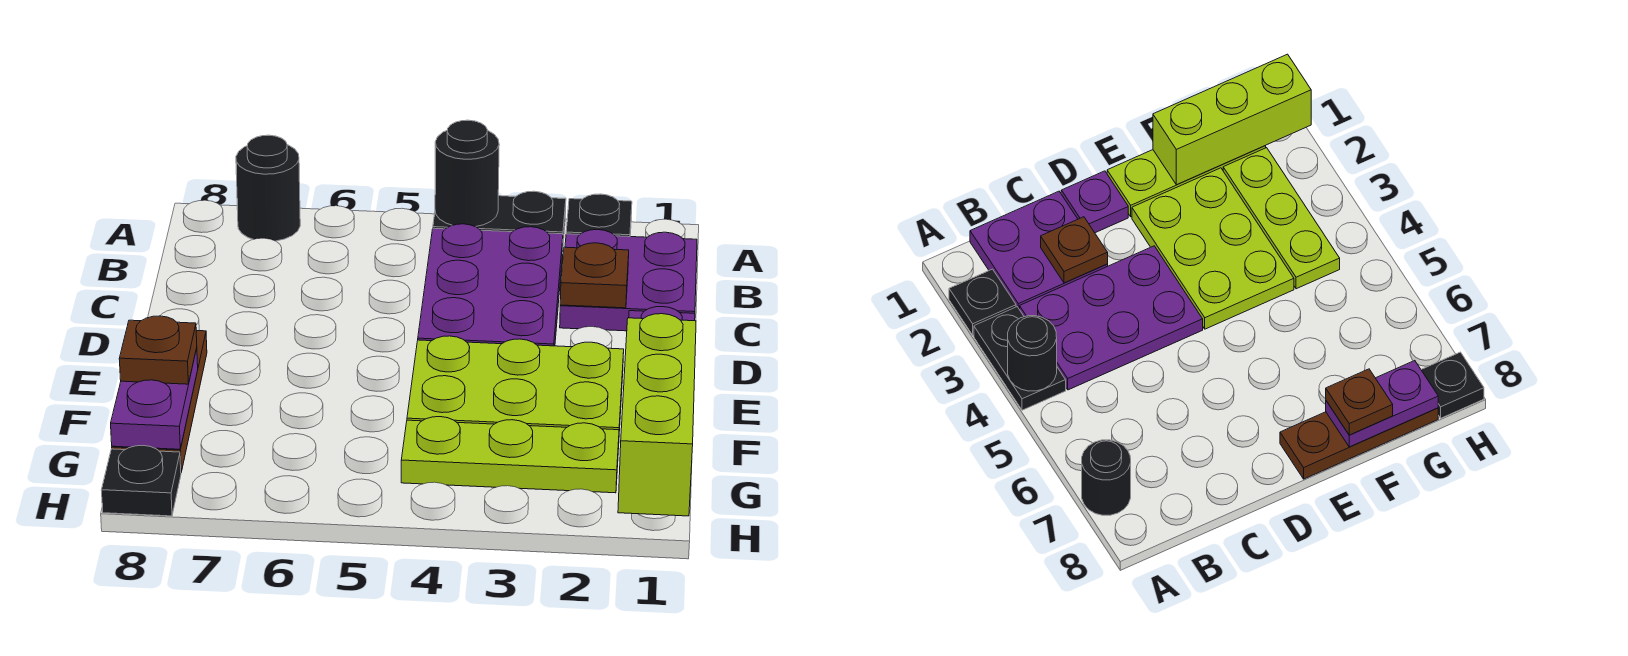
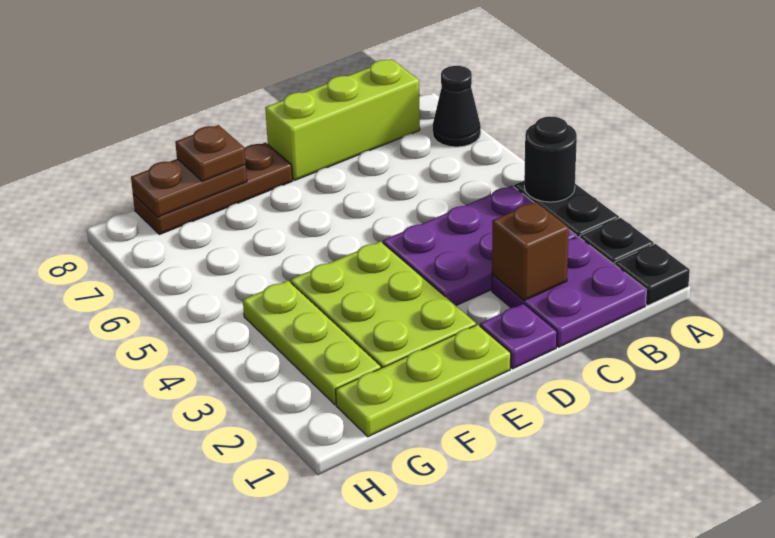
black round brick A7 level 1 -> black cone A7 level 1
brown plate C2 level 2 -> brown brick C2 level 2
lime brick F1:H1 level 2 -> lime brick B8:D8 level 1
purple plate F8:G8 level 2 -> brown plate F8:G8 level 2
black plate H8 level 1 -> black plate A1 level 1

